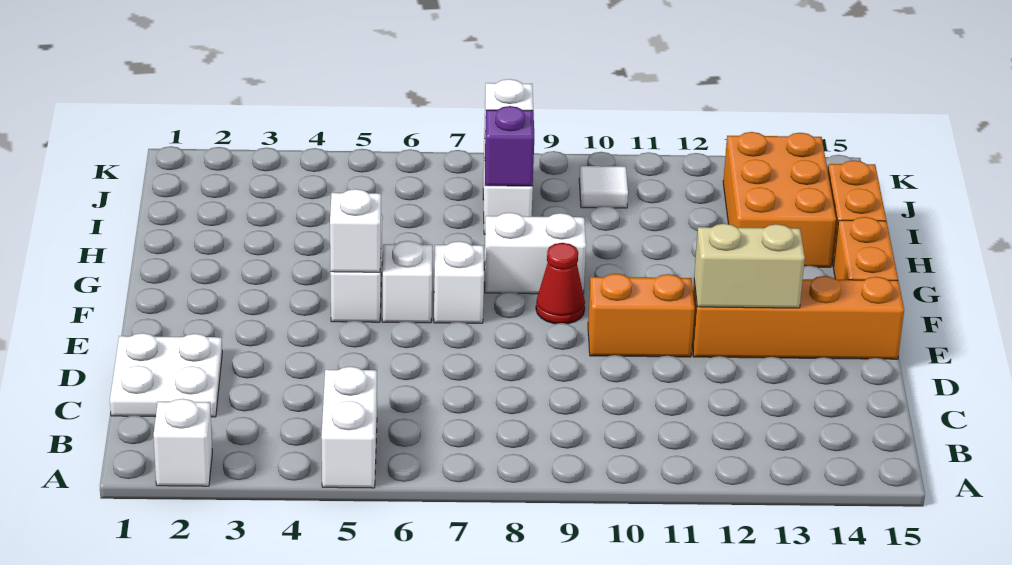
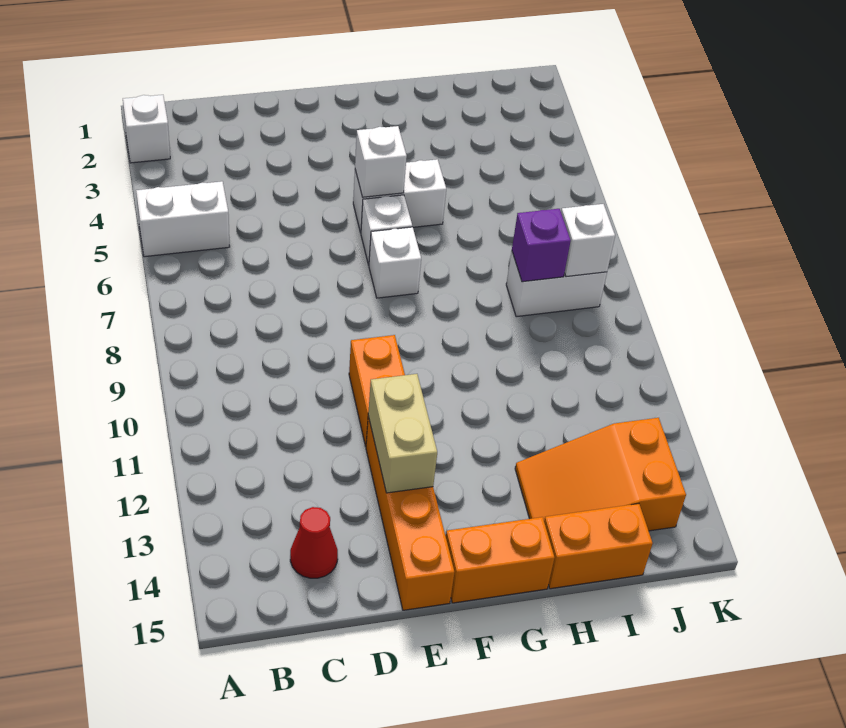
white plate C1:D2 level 1 -> none
red cone F9 level 1 -> red cone C14 level 1
white brick G8:G9 level 1 -> none
orange brick H13:J14 level 1 -> orange slope H13:J14 level 1 top J
white tile J10 level 1 -> none

